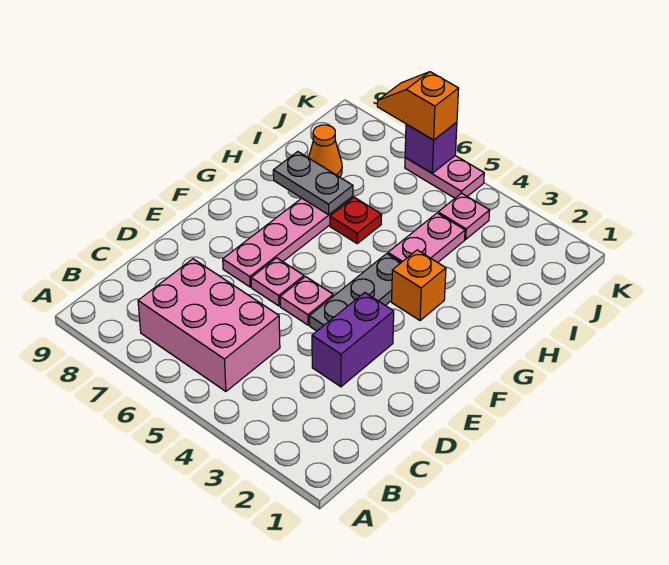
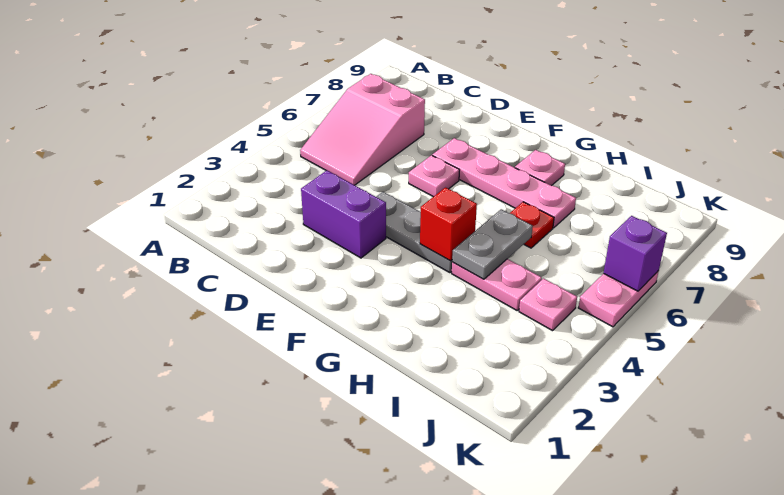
pink brick B5:C7 level 1 -> pink slope B5:C7 level 1 top 7
pink plate E5 level 1 -> pink plate G8 level 1
orange brick G3 level 1 -> none
none -> red brick G4 level 2
grey plate H7:H8 level 2 -> grey plate H4:H5 level 2
orange cone I8 level 1 -> none
orange slope K6:K7 level 3 top 6 -> none

